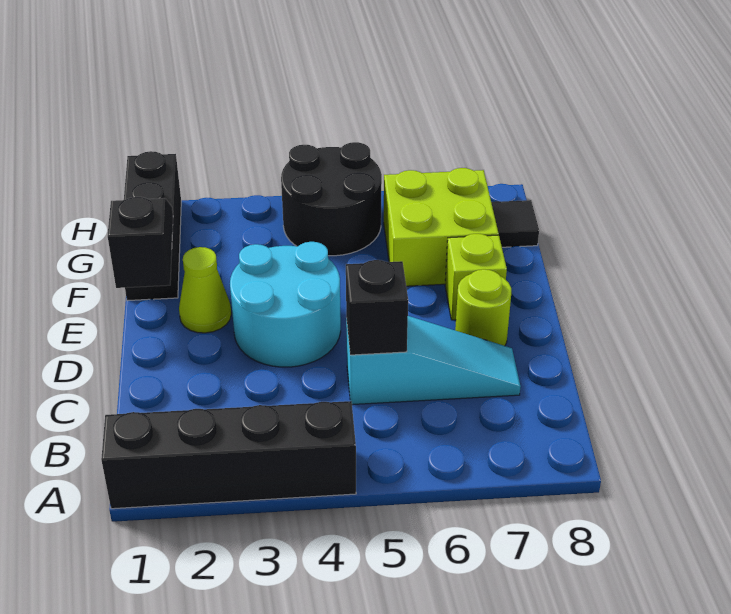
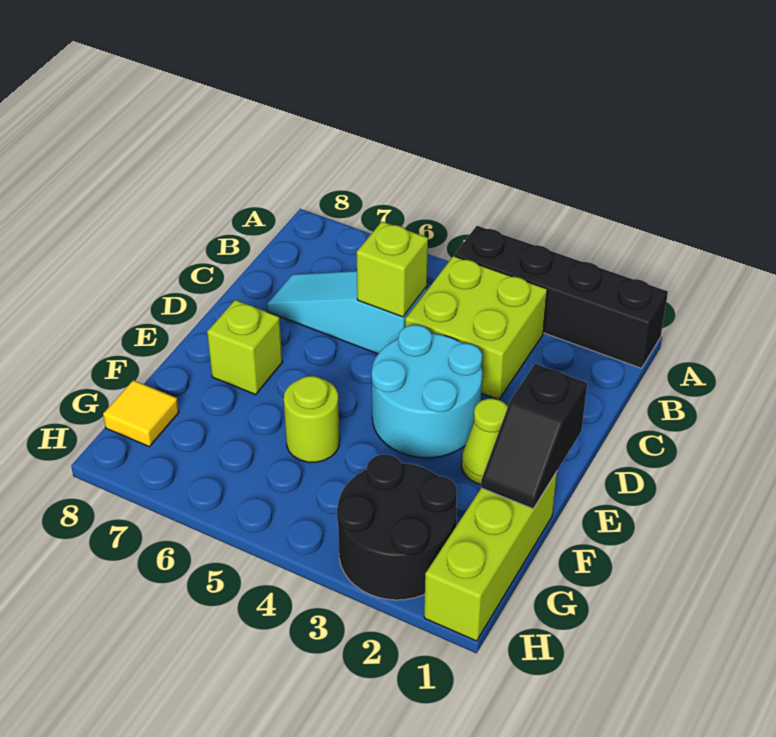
black brick C5 level 2 -> lime brick C5 level 2
lime round brick D7 level 1 -> lime round brick F5 level 1
black brick F1:H1 level 1 -> lime brick F1:H1 level 1
lime brick F6:G7 level 1 -> lime brick B3:C4 level 1
black round brick G4:H5 level 1 -> black round brick G2:H3 level 1
black tile G8 level 1 -> yellow tile G8 level 1

